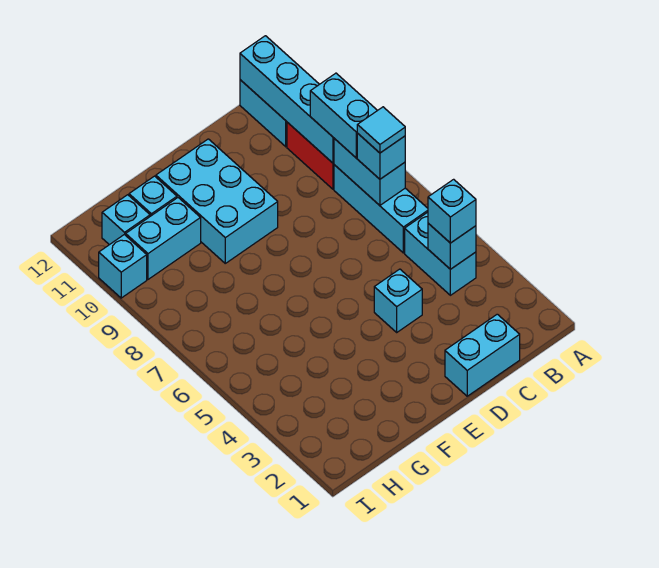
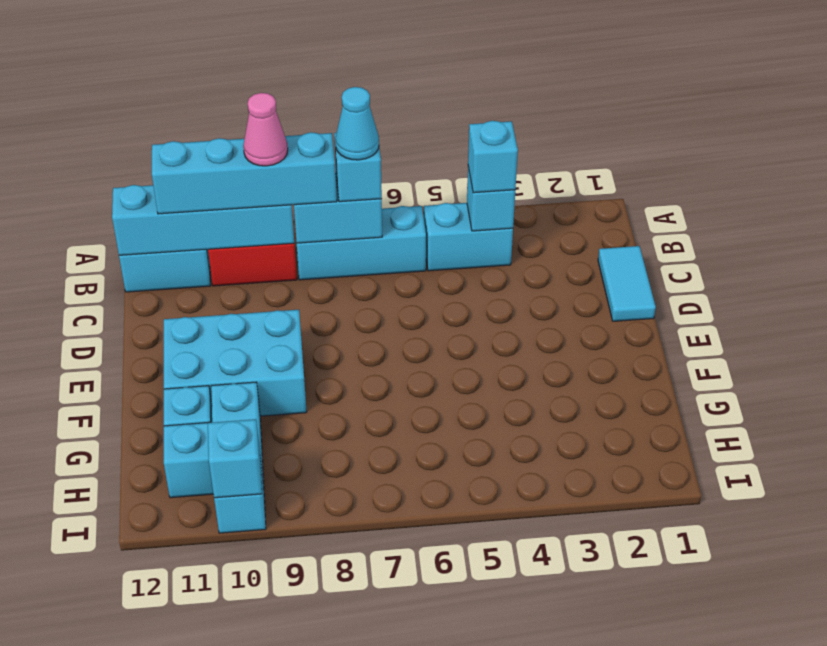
cyan tile B7 level 4 -> cyan cone B7 level 4
cyan brick B8:B9 level 3 -> cyan brick B8:B11 level 3
none -> pink cone B9 level 4
cyan brick C1:D1 level 1 -> cyan tile C1:D1 level 1
cyan brick D4 level 1 -> cyan brick I10 level 2

